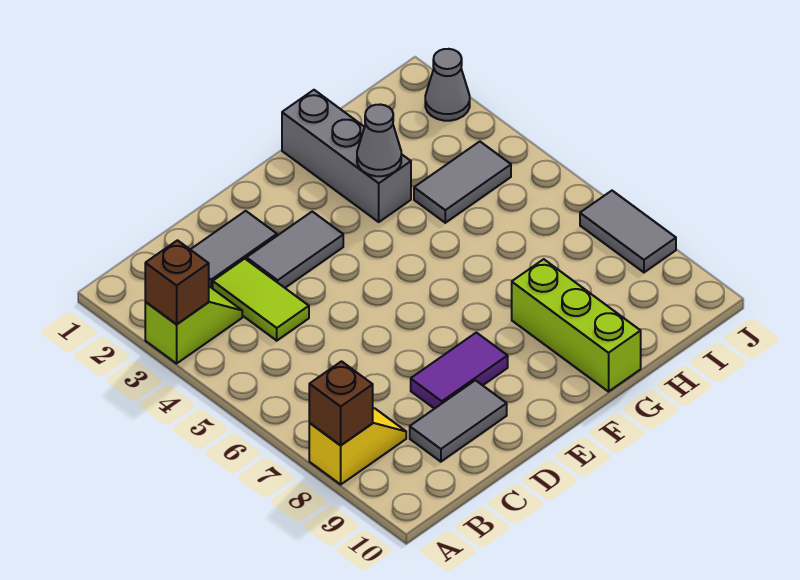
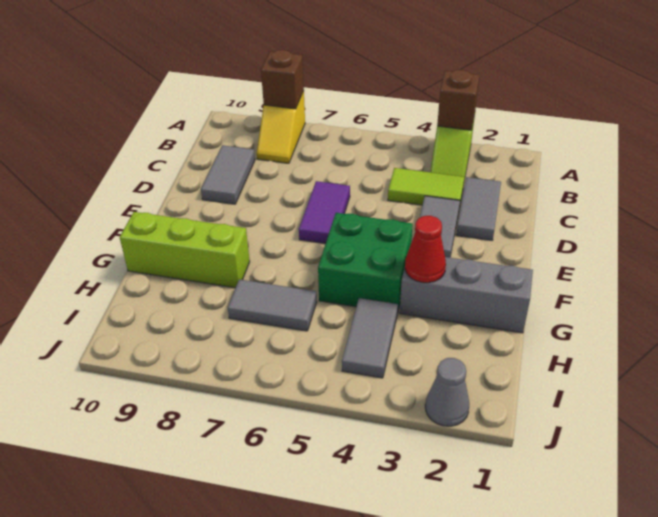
purple tile D8:E8 level 1 -> purple tile D6:E6 level 1
none -> green brick F4:G5 level 1
grey cone G3 level 2 -> red cone G3 level 2
grey tile J7:J8 level 1 -> grey tile H6:H7 level 1

